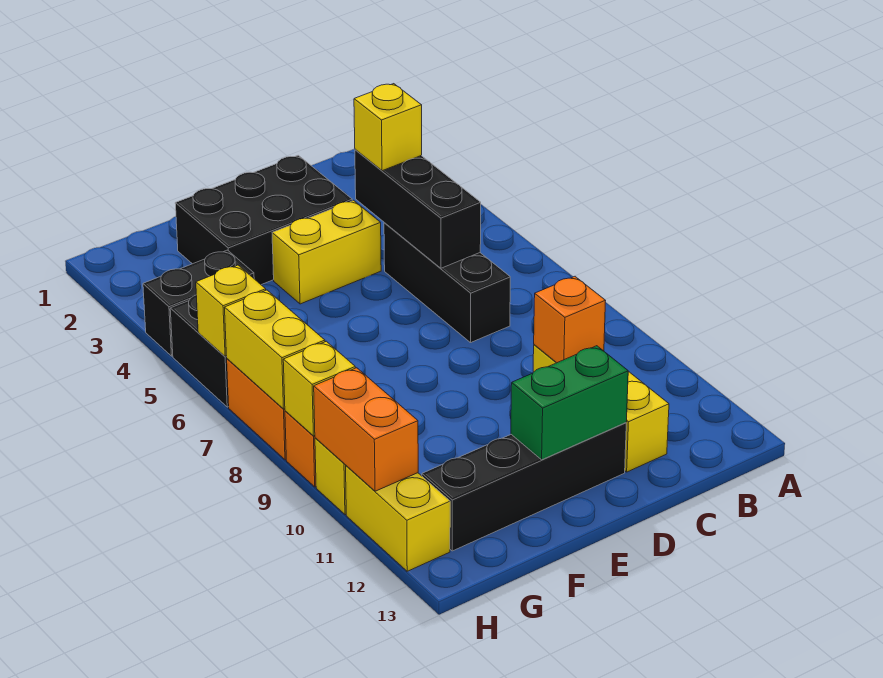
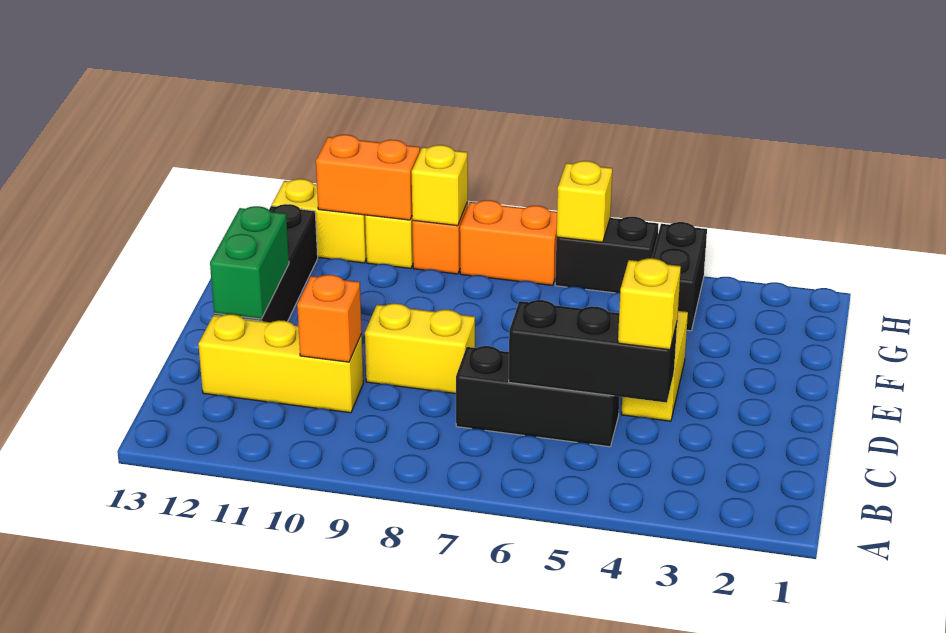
black brick D2:F3 level 1 -> none
yellow brick H7:H8 level 2 -> yellow brick D8:D9 level 1

